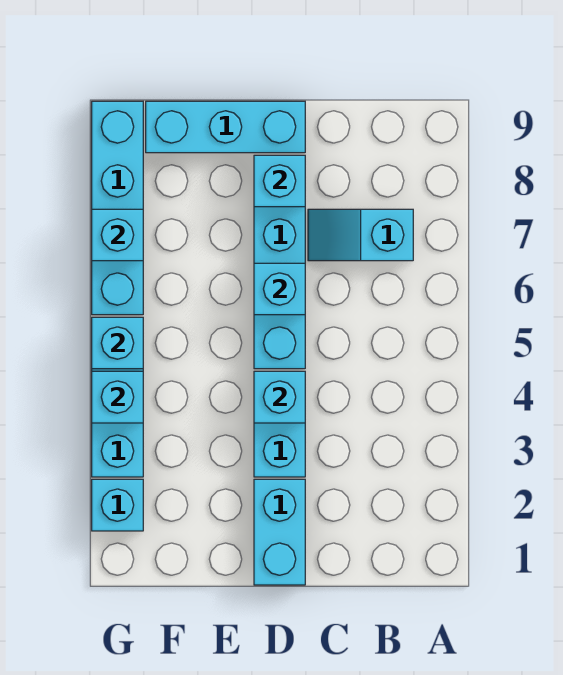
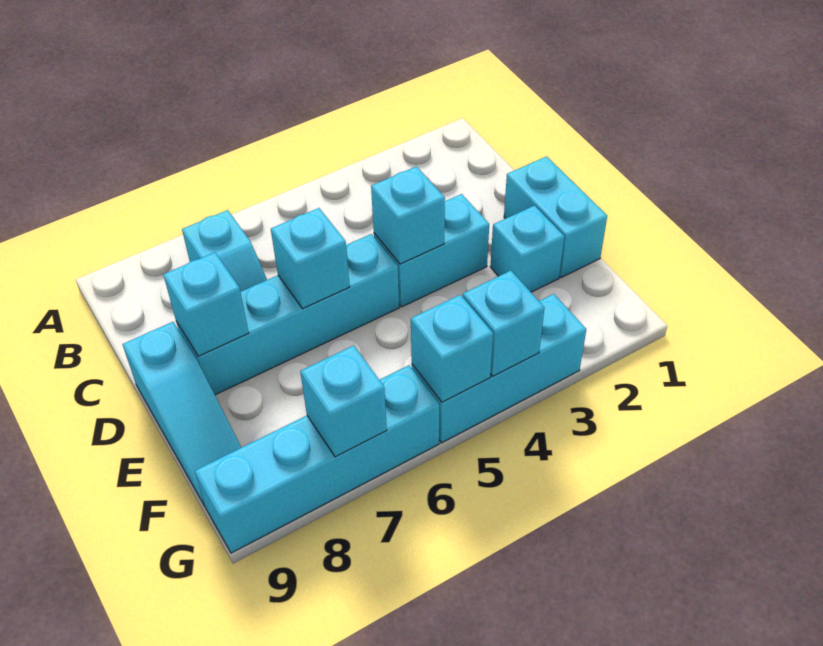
cyan brick D1:D2 level 1 -> cyan brick D1:E1 level 1
cyan brick D9:F9 level 1 -> cyan slope D9:F9 level 1 top D
cyan brick G2 level 1 -> cyan brick E2 level 1

